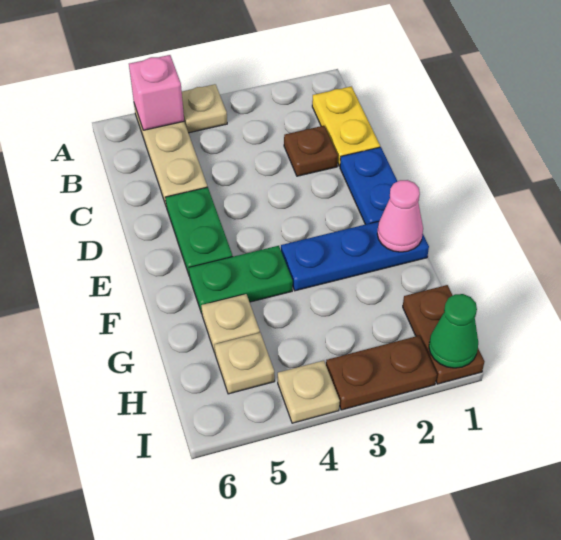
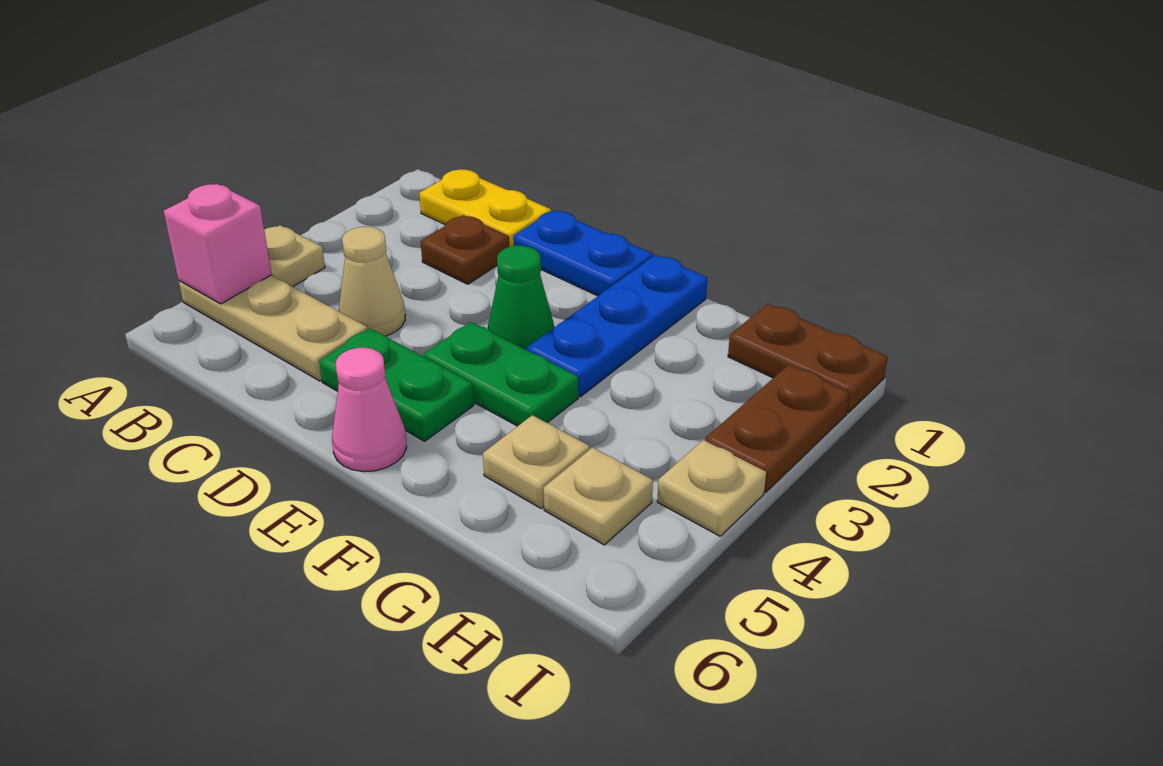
none -> tan cone C4 level 1
pink cone F1 level 2 -> pink cone E6 level 1
green plate F4:F5 level 1 -> green plate E4:F4 level 1
green cone I1 level 2 -> green cone E3 level 1

